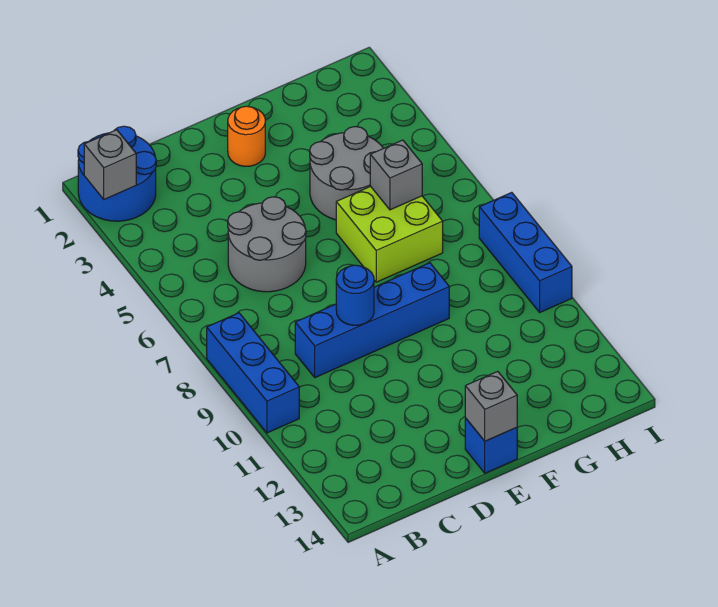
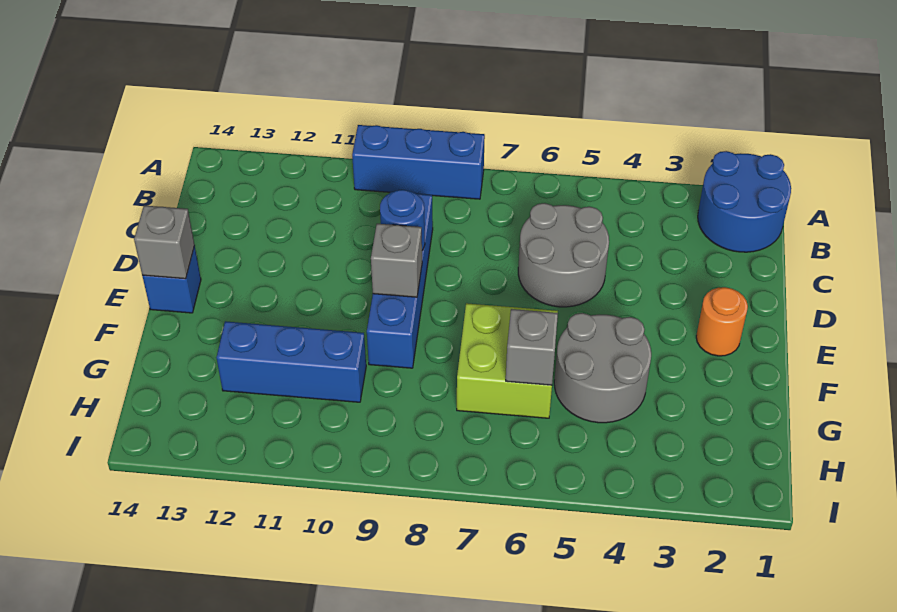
grey brick A2 level 2 -> grey brick E9 level 2
blue brick I8:I10 level 1 -> blue brick G10:G12 level 1

